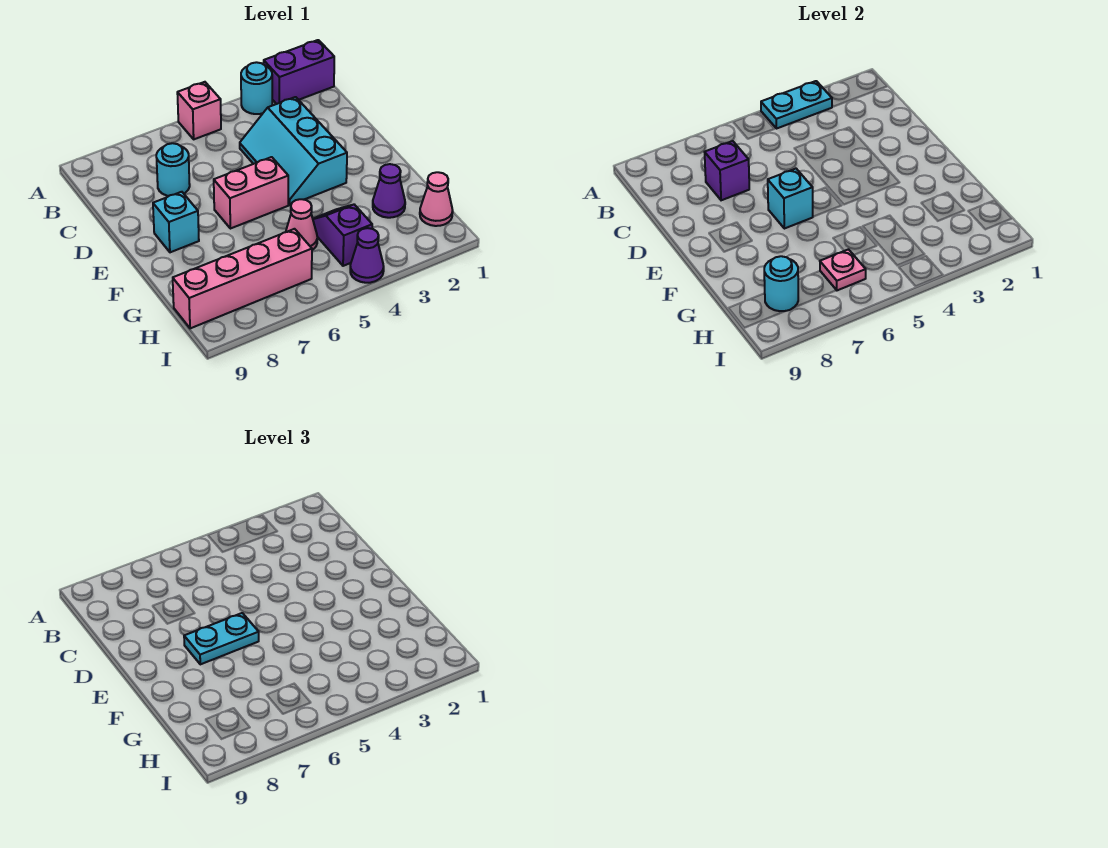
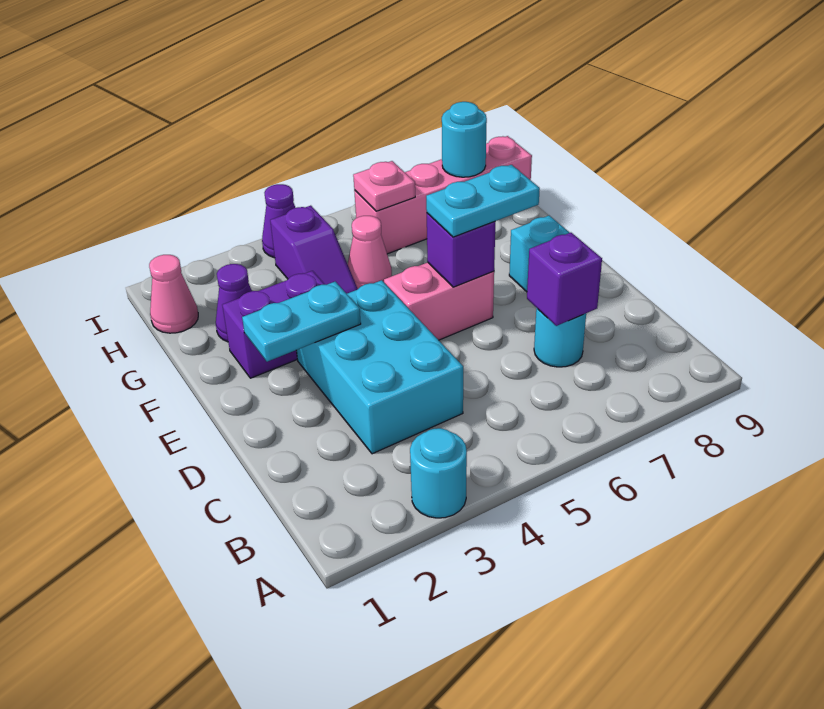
purple brick A1:A2 level 1 -> purple brick F2:F3 level 1
cyan plate A3:A4 level 2 -> cyan plate E2:E3 level 2
pink brick A5 level 1 -> none
cyan slope C3:E4 level 1 top 3 -> cyan brick C3:E4 level 1
cyan brick E6 level 2 -> purple brick E6 level 2

